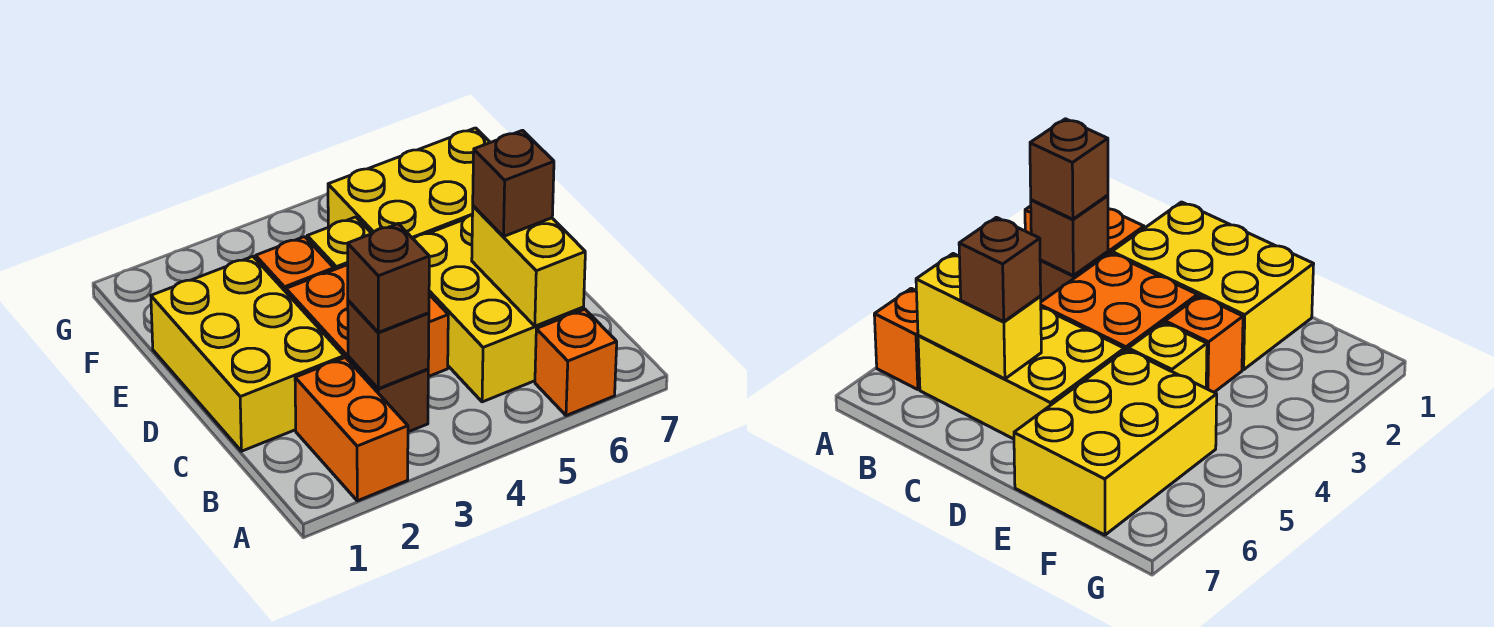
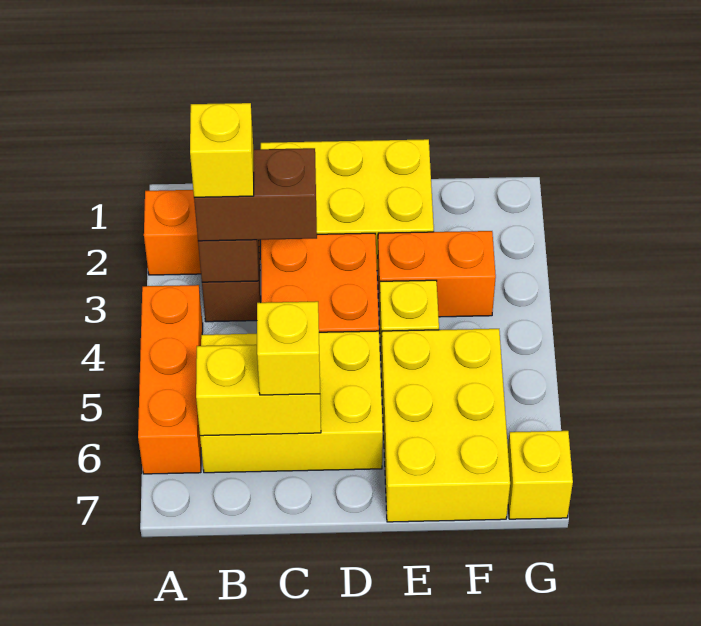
orange brick A6 level 1 -> orange brick A4:A6 level 1
brown brick B3 level 3 -> brown brick B3:C3 level 3
none -> yellow brick B3 level 4
brown brick C6 level 3 -> yellow brick C6 level 3
orange brick E3 level 1 -> orange brick E3:F3 level 1
none -> yellow brick G7 level 1

